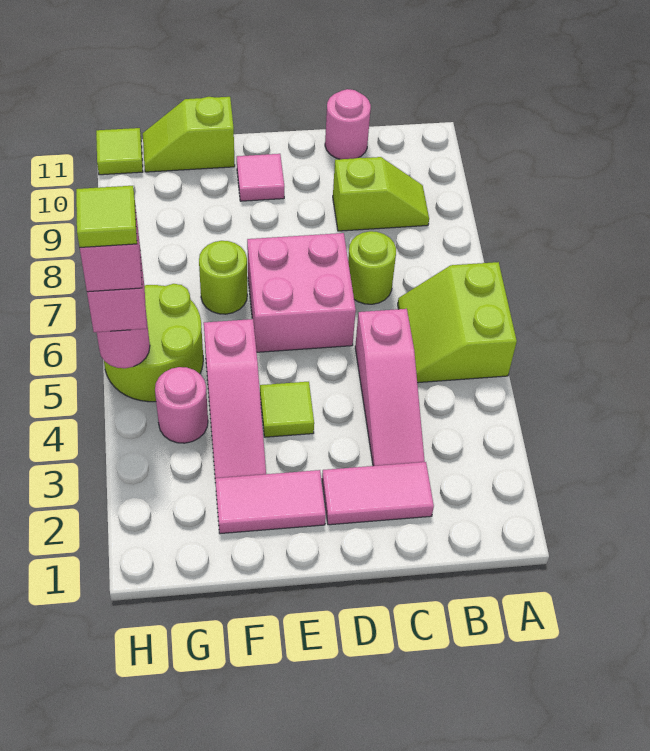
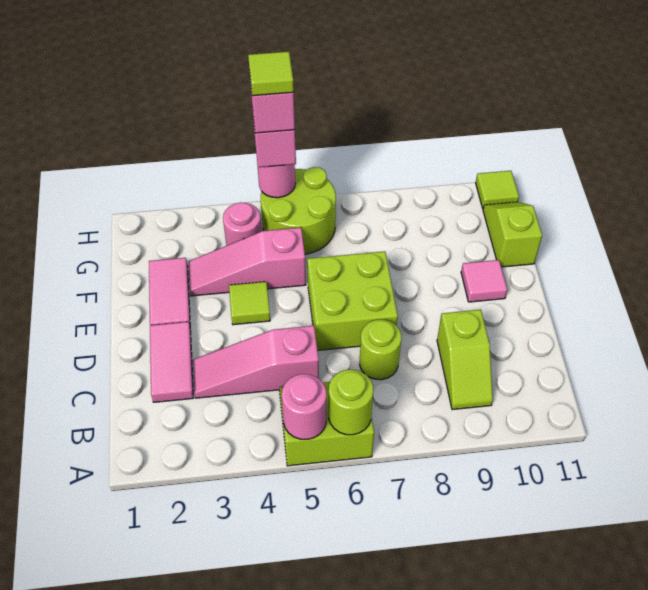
pink round brick C11 level 1 -> pink round brick A5 level 2
pink brick D6:E7 level 1 -> lime brick D6:E7 level 1
lime round brick F7 level 1 -> lime round brick A6 level 2

